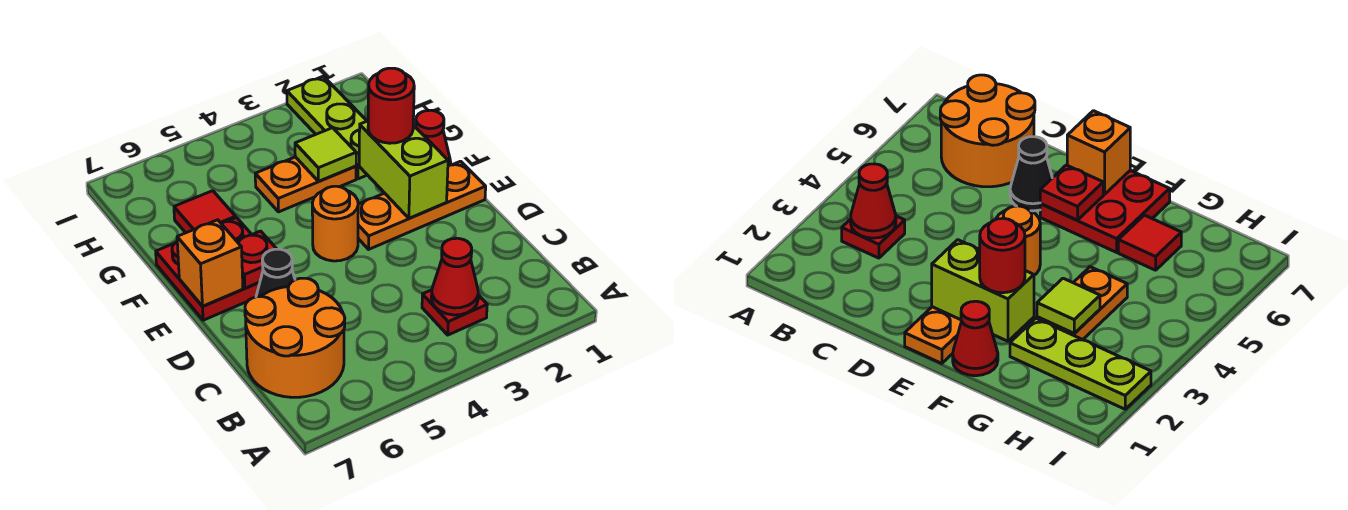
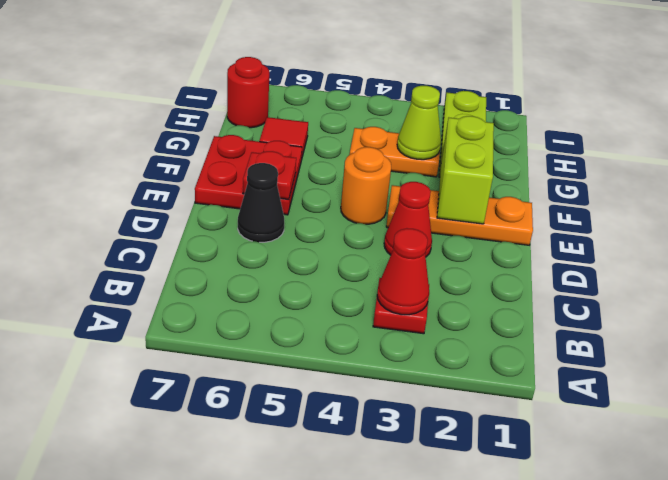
orange round brick B6:C7 level 1 -> none
orange brick E7 level 2 -> none
red cone F1 level 1 -> red cone D3 level 1
red round brick F2 level 3 -> red round brick H7 level 1
lime tile G3 level 2 -> lime cone G3 level 2

